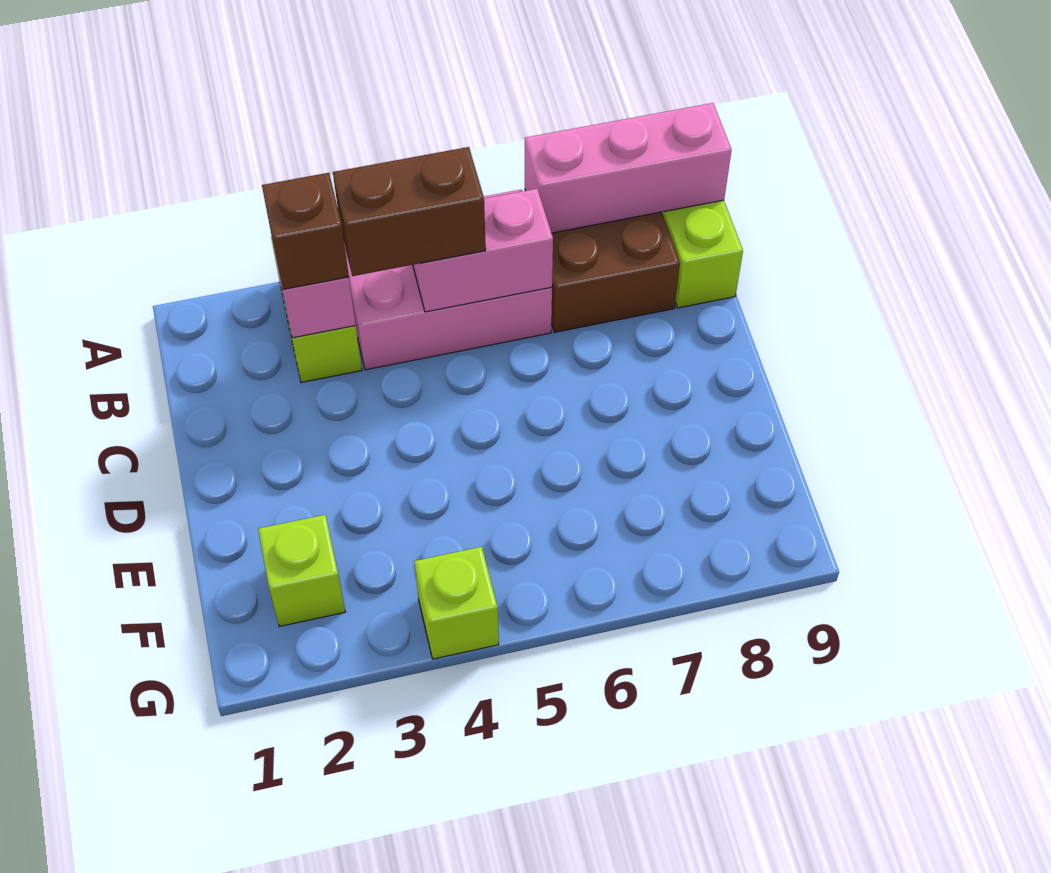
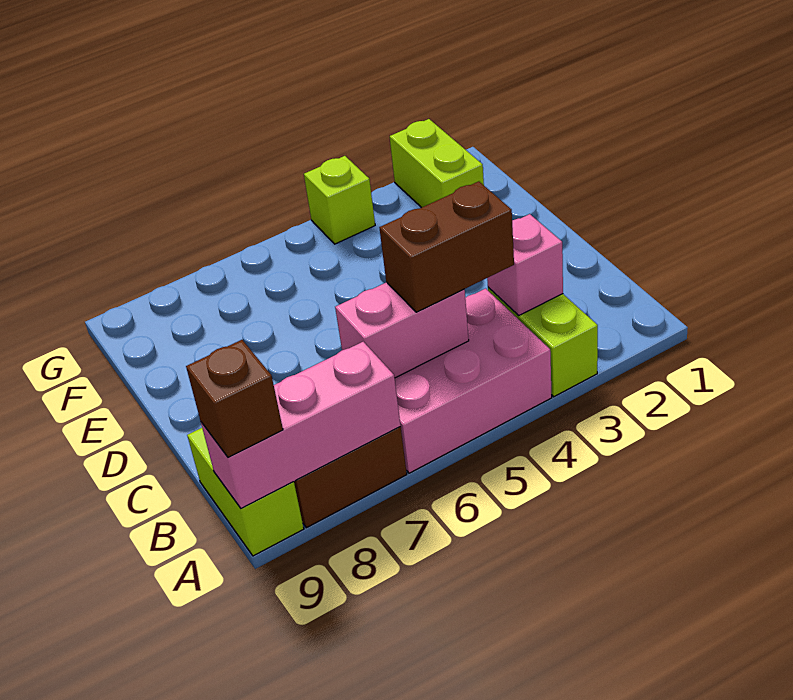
brown brick B3 level 3 -> brown brick A9 level 3
lime brick F2 level 1 -> lime brick F2:G2 level 1

